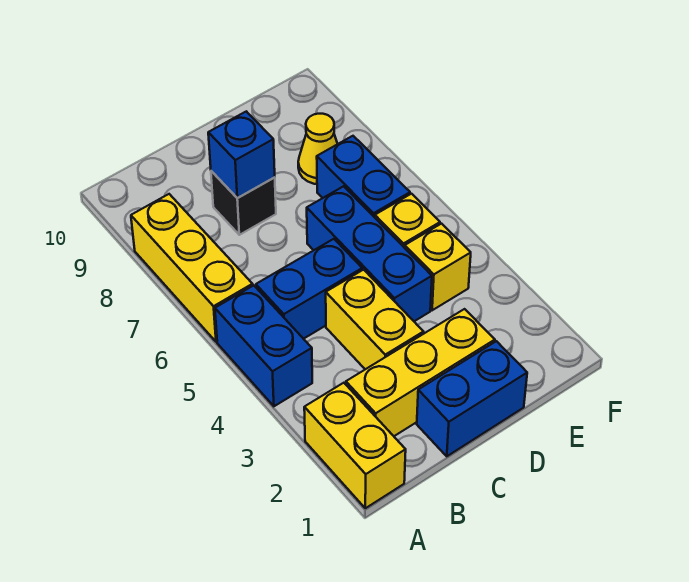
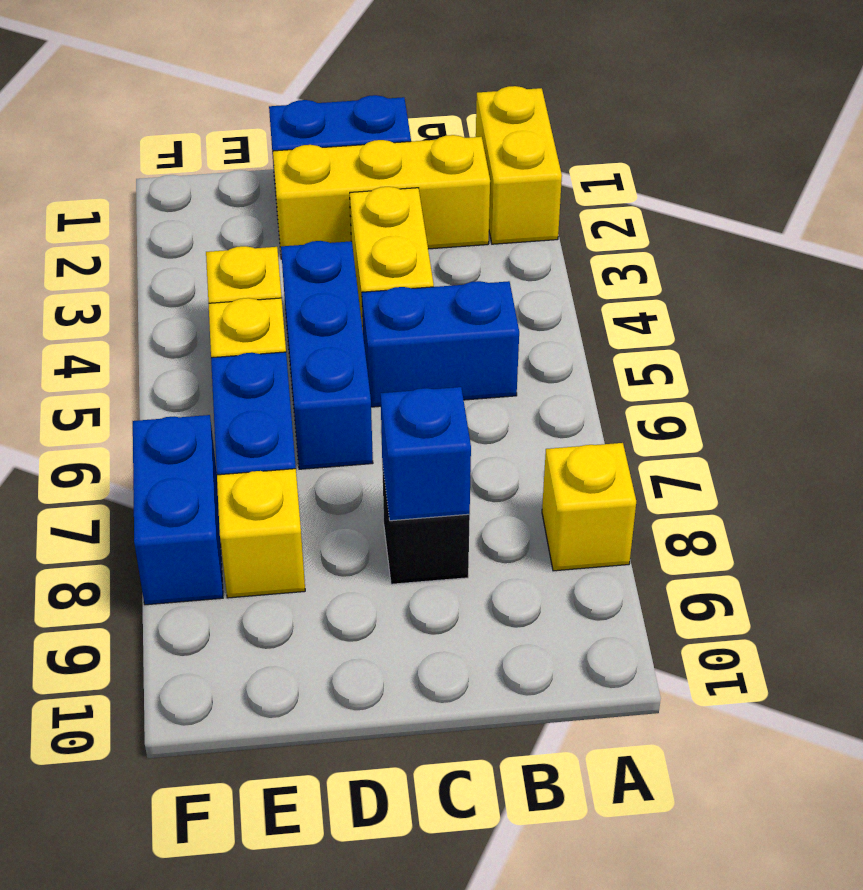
blue brick A4:A5 level 1 -> blue brick F7:F8 level 1
yellow brick A6:A8 level 1 -> yellow brick A8 level 1
yellow cone E8 level 1 -> yellow brick E8 level 1

